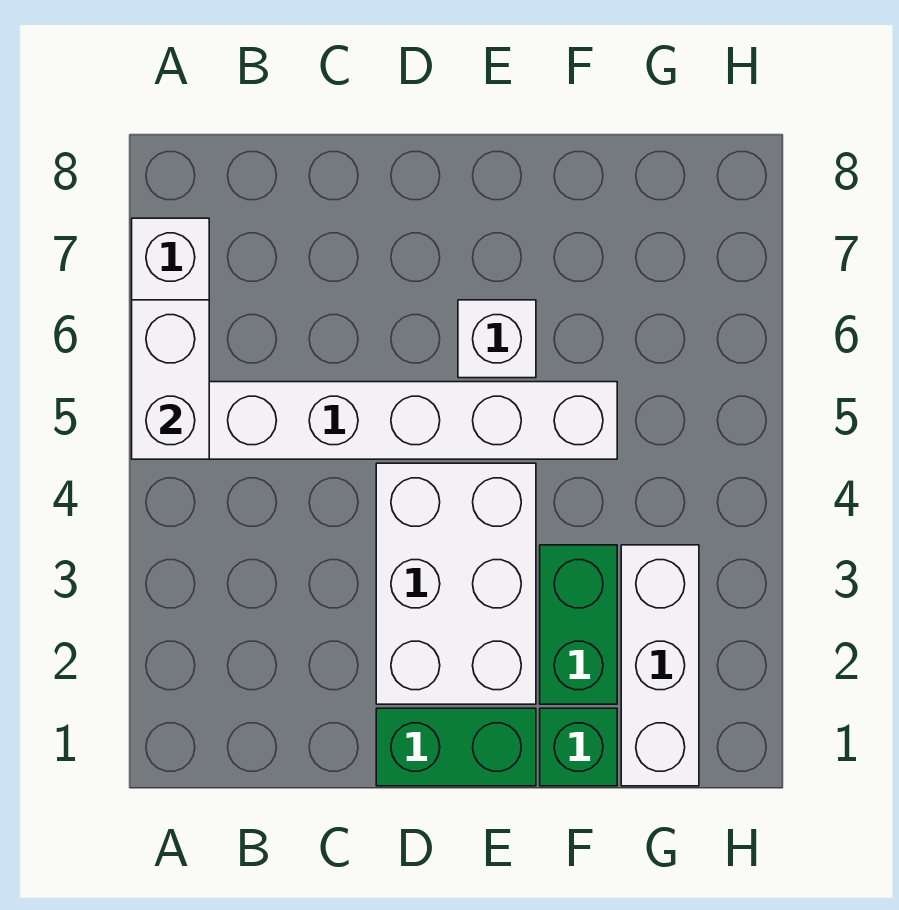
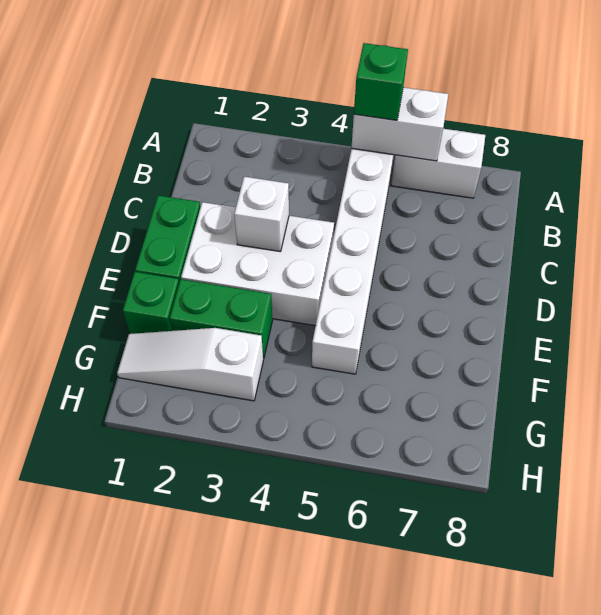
none -> green brick A5 level 3
white brick E6 level 1 -> white brick D3 level 2
white brick G1:G3 level 1 -> white slope G1:G3 level 1 top 3

